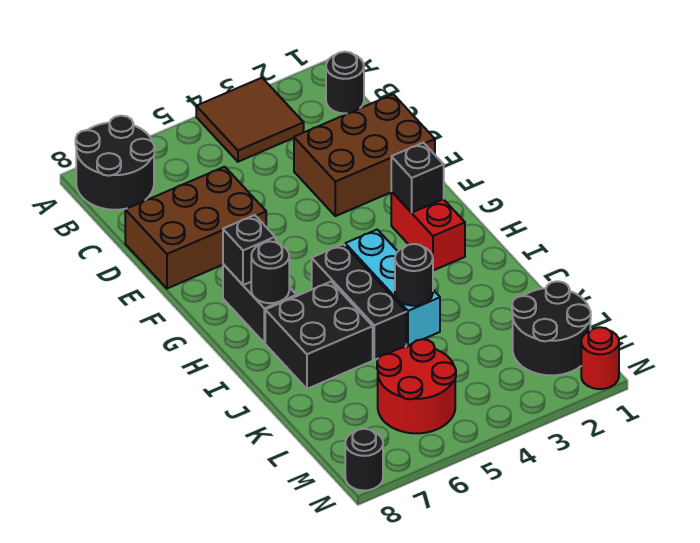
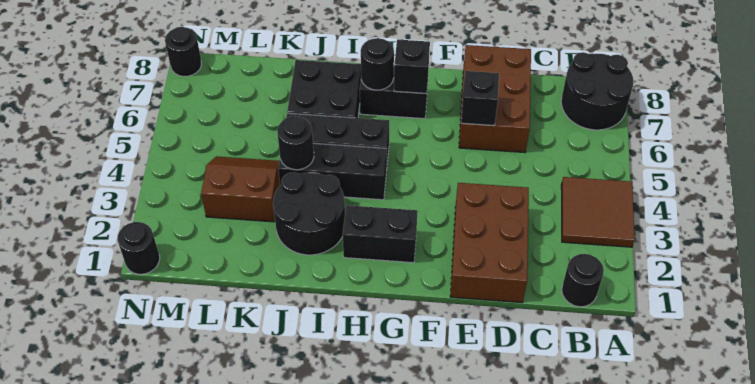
red brick G2:H2 level 1 -> black brick G2:H2 level 1
black brick G2 level 2 -> black brick E6 level 2
cyan brick H4:J4 level 1 -> black brick H4:J4 level 1
none -> brown slope K3:L4 level 1 top 3
black round brick L1:M2 level 1 -> black round brick I2:J3 level 1
red round brick L5:M6 level 1 -> none
red round brick N1 level 1 -> black round brick N1 level 1

